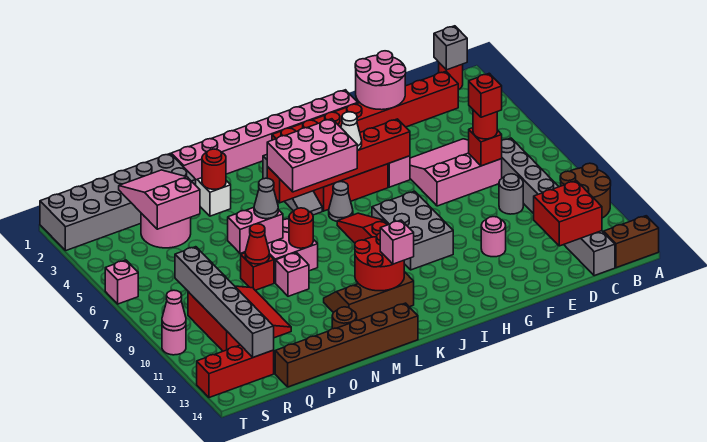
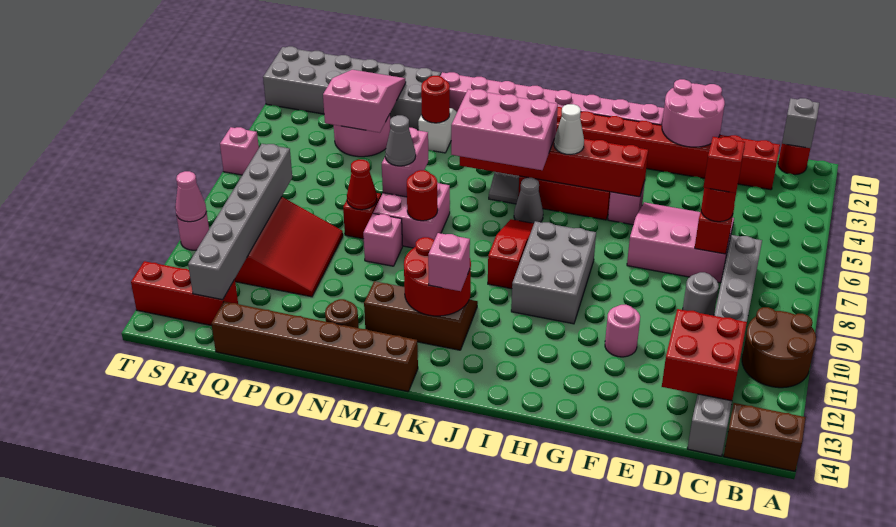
pink brick N7:O7 level 2 -> pink brick N6:N7 level 2

